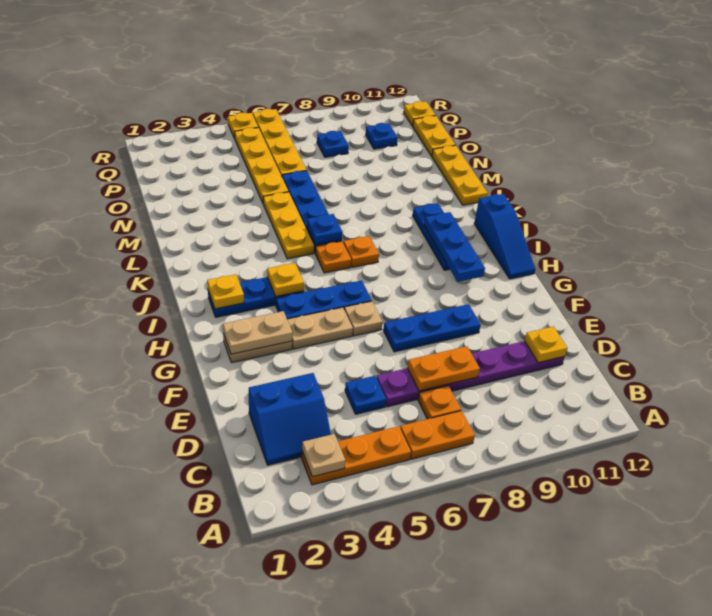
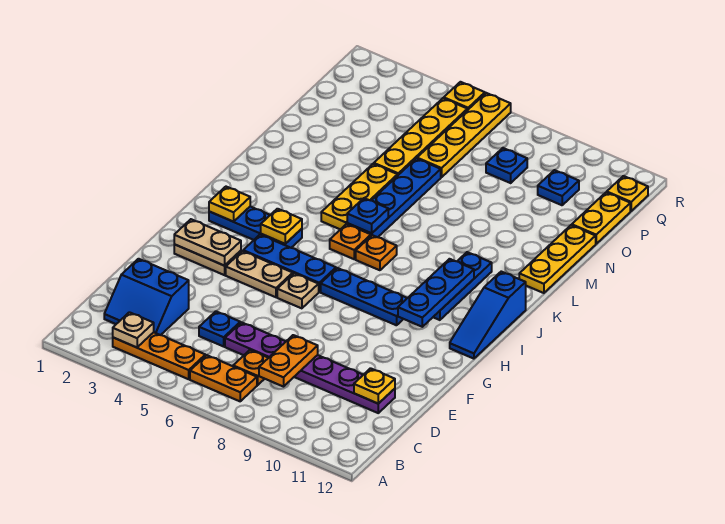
orange plate D7:D8 level 2 -> orange plate C8:D8 level 2
blue plate F7:F9 level 1 -> blue plate H7:H9 level 1

